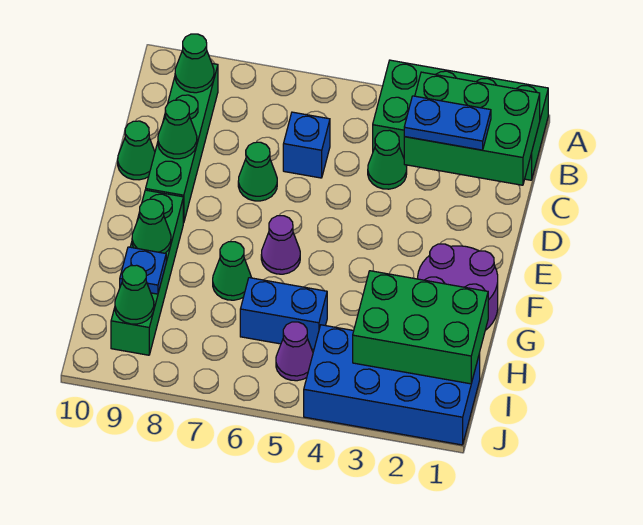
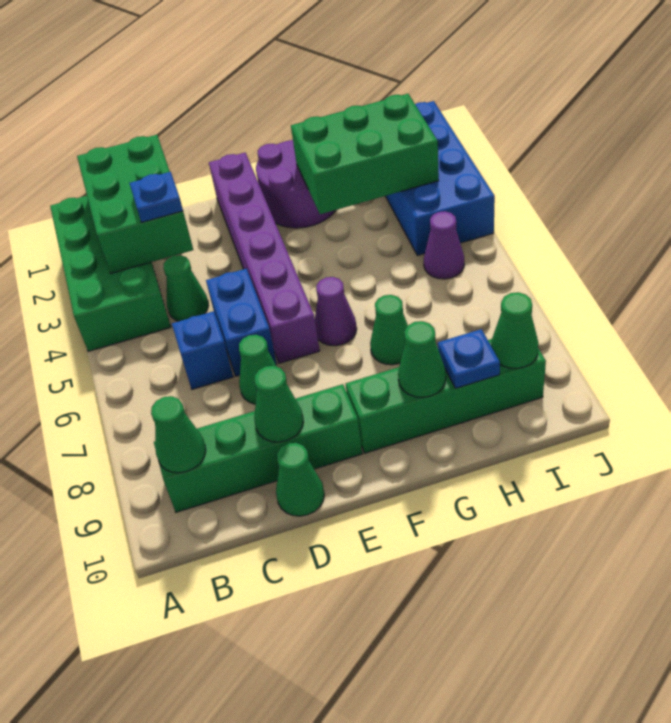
blue plate C2:C3 level 3 -> blue plate C3 level 3
none -> purple brick E1:E6 level 1
green brick H1:I3 level 2 -> green brick G2:I3 level 2
blue brick H5:H6 level 1 -> blue brick D5:D6 level 1

